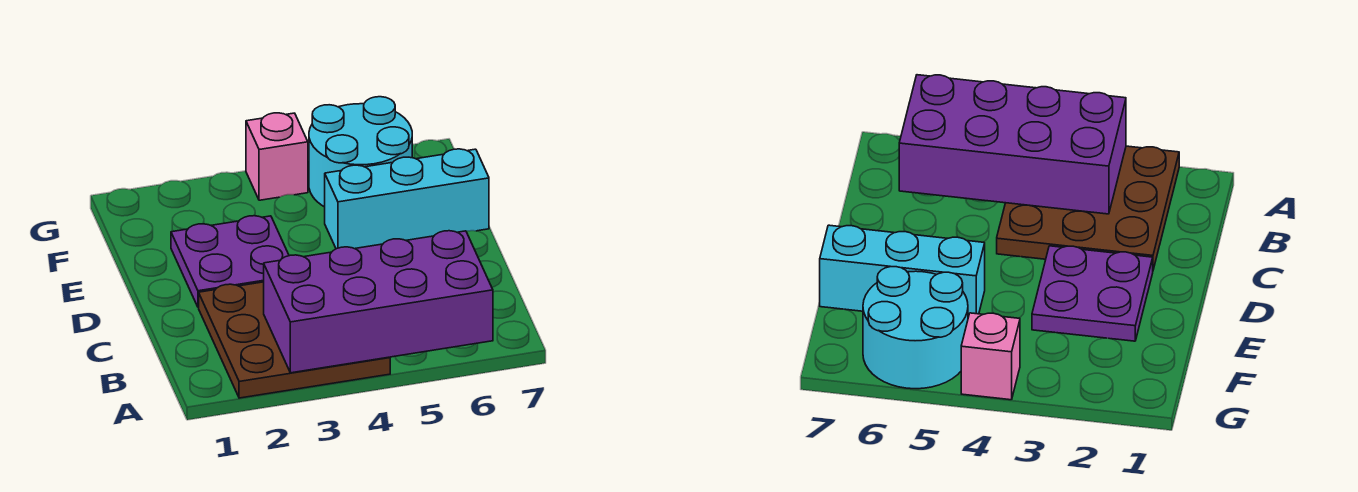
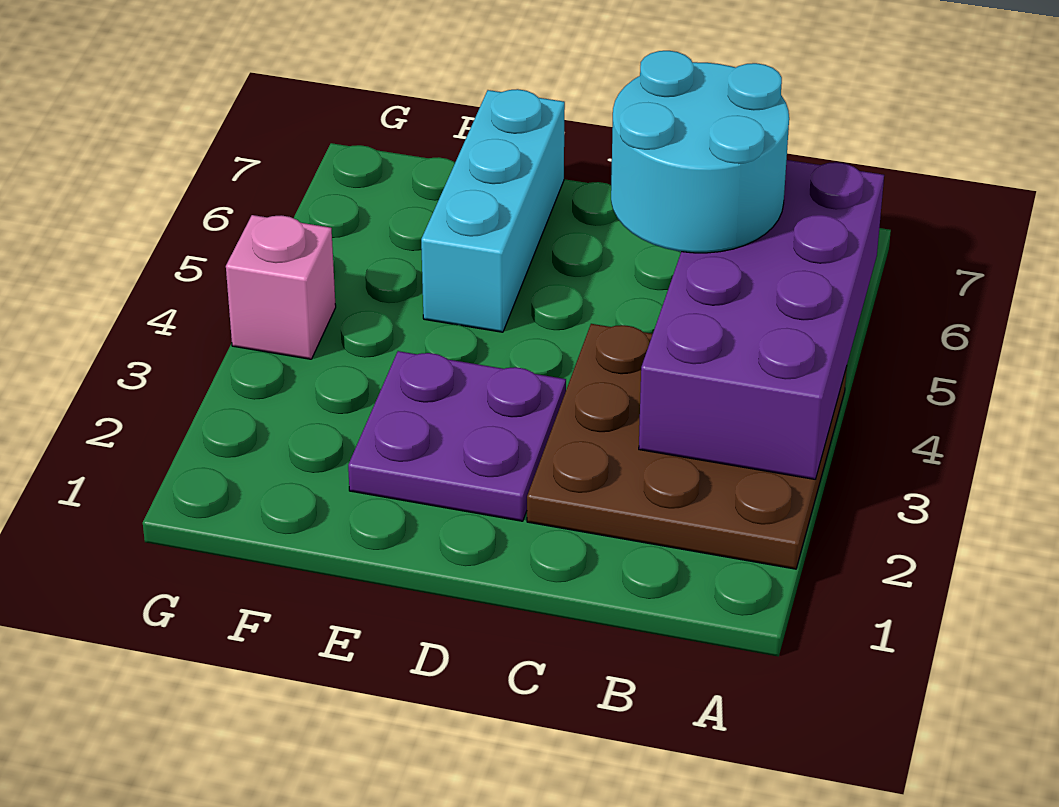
cyan round brick F5:G6 level 1 -> cyan round brick B5:C6 level 3

